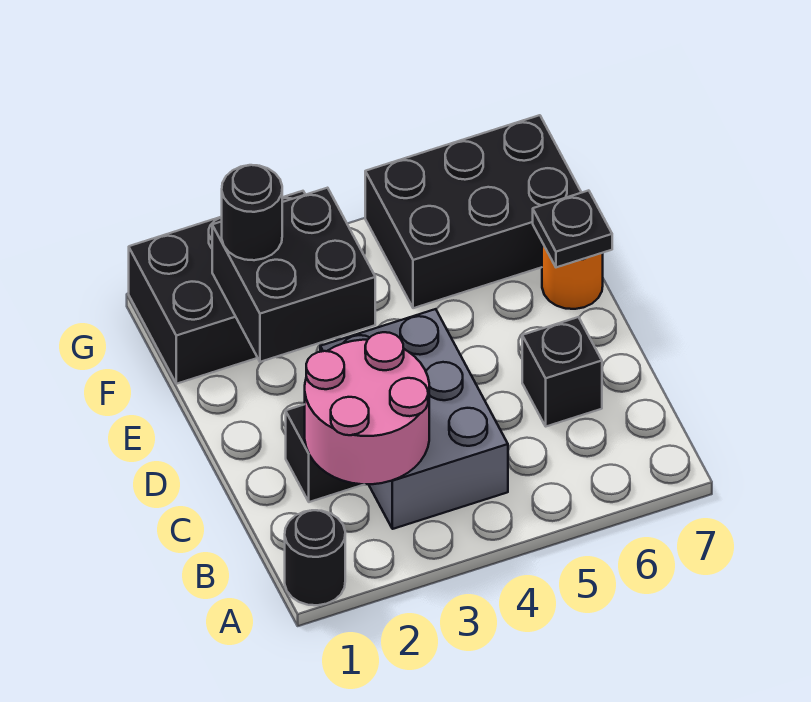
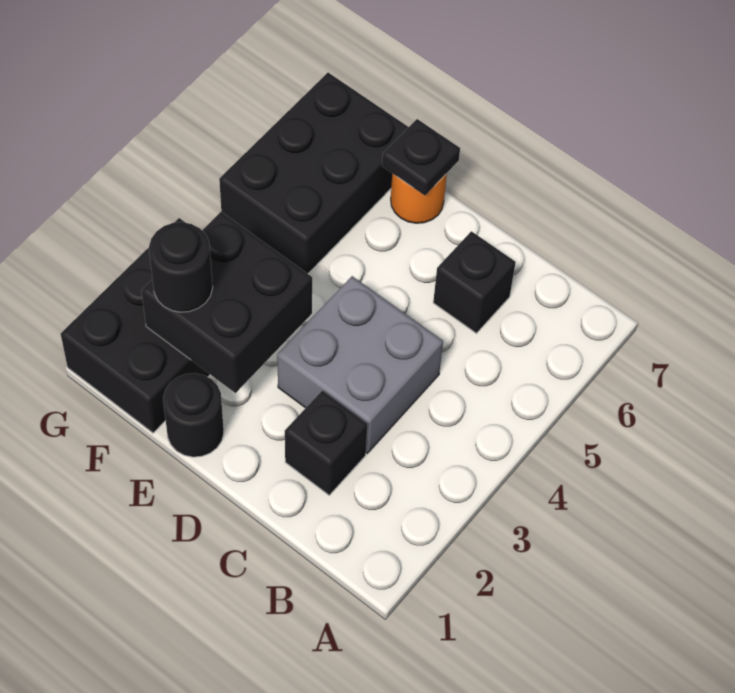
black round brick A1 level 1 -> black round brick E1 level 1
pink round brick B2:C3 level 2 -> none
grey brick B3:D4 level 1 -> grey brick C3:D4 level 1

